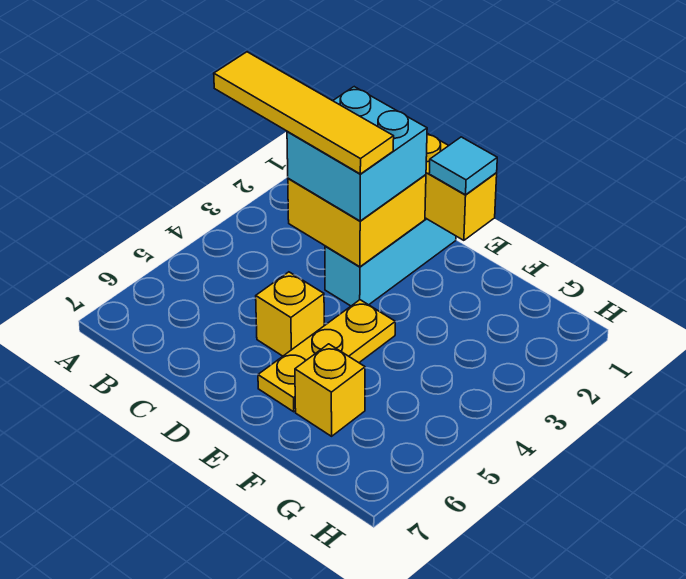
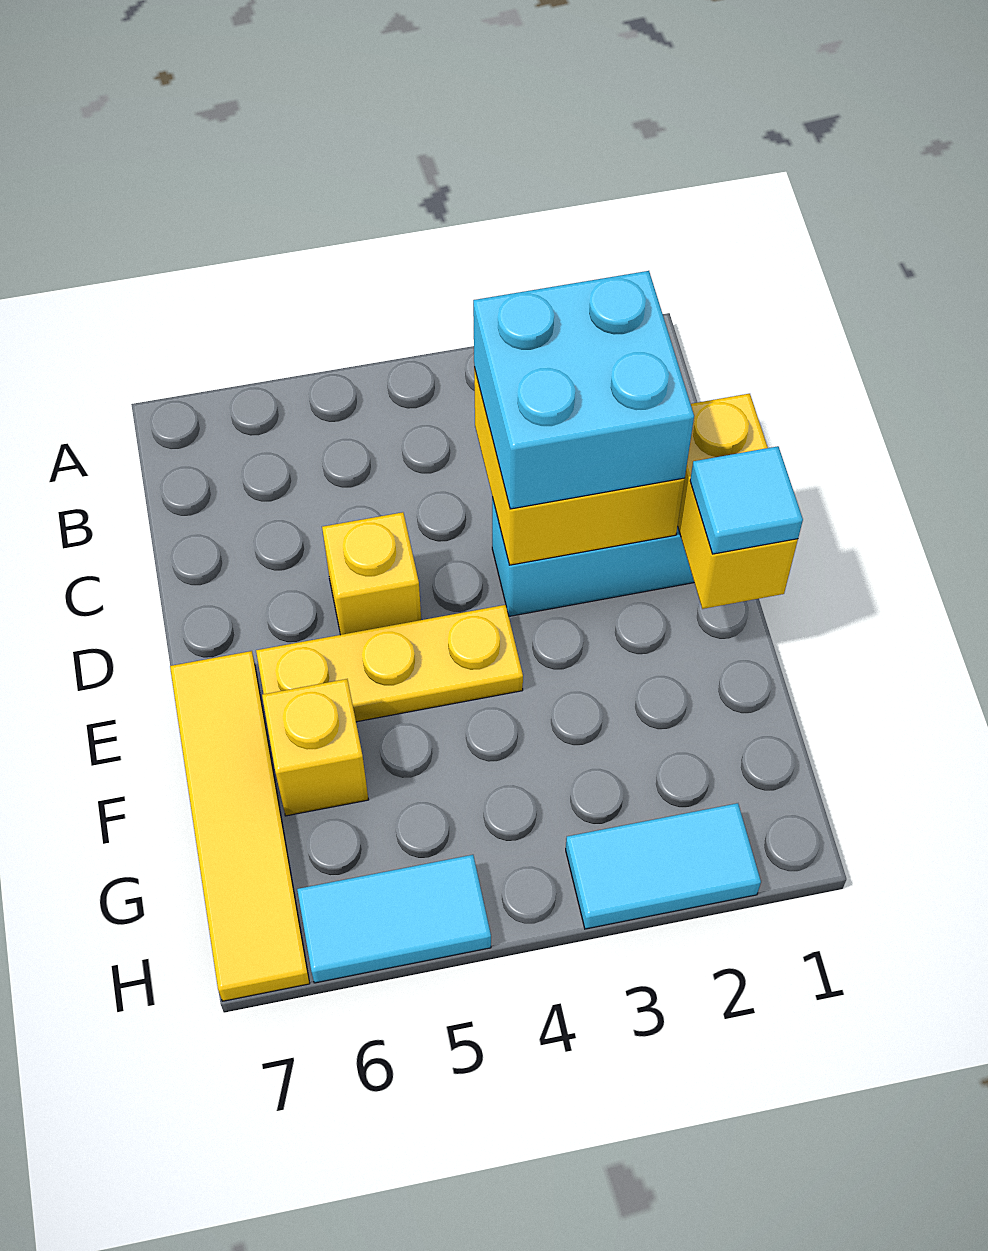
yellow tile A3:D3 level 4 -> yellow tile E7:H7 level 1
none -> cyan tile H2:H3 level 1
none -> cyan tile H5:H6 level 1

